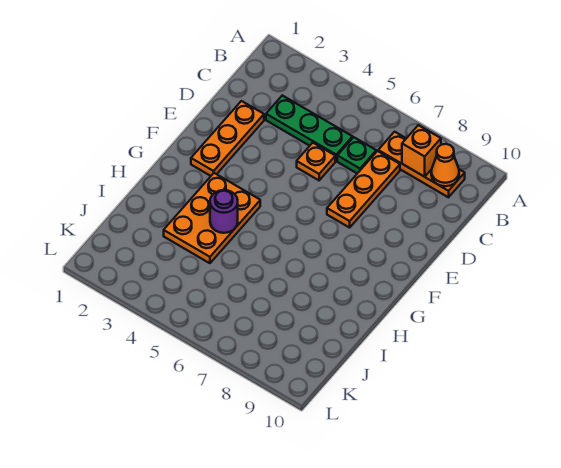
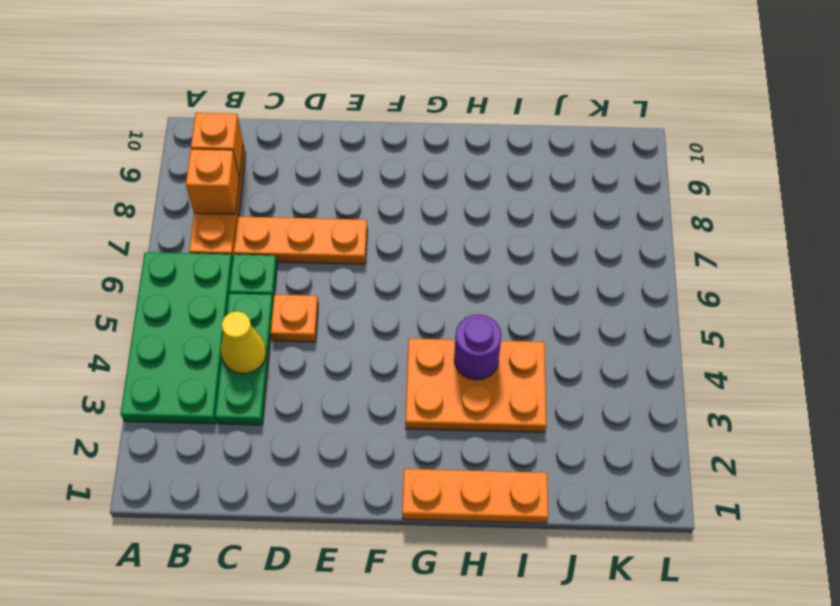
none -> green plate A3:B6 level 1
orange cone B9 level 2 -> orange brick B9 level 2
none -> yellow cone C4 level 2
orange plate D2:F2 level 1 -> orange plate G1:I1 level 1

